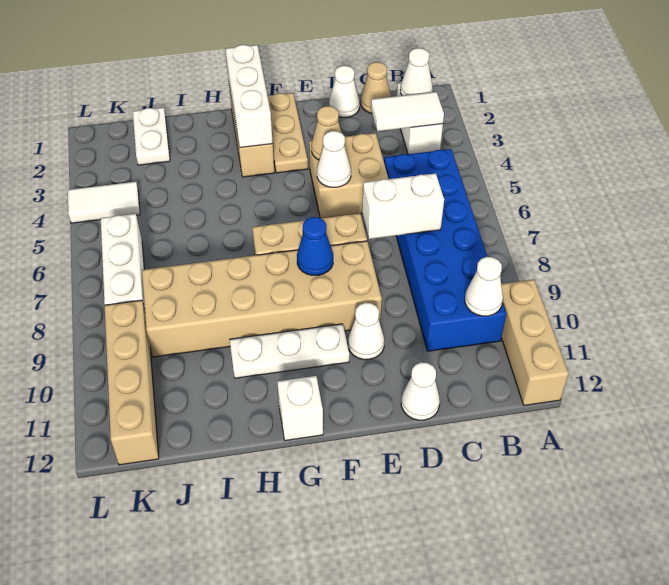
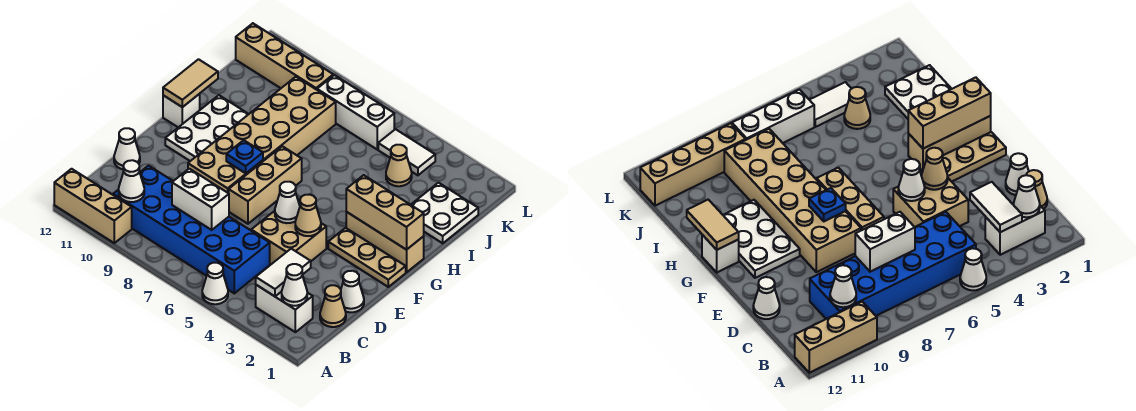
white brick C7:D7 level 2 -> white brick C7:C8 level 2
white cone E10 level 1 -> white cone A5 level 1
blue cone F8 level 2 -> blue plate F8 level 2
white plate F10:H10 level 1 -> white plate F10:H11 level 1
white brick G1:G3 level 2 -> tan brick G1:G3 level 2
none -> tan tile G12:H12 level 2
white plate J1:J2 level 1 -> white plate I1:J2 level 1
none -> tan cone J4 level 1
white tile K4:L4 level 1 -> white tile K4:K5 level 1

